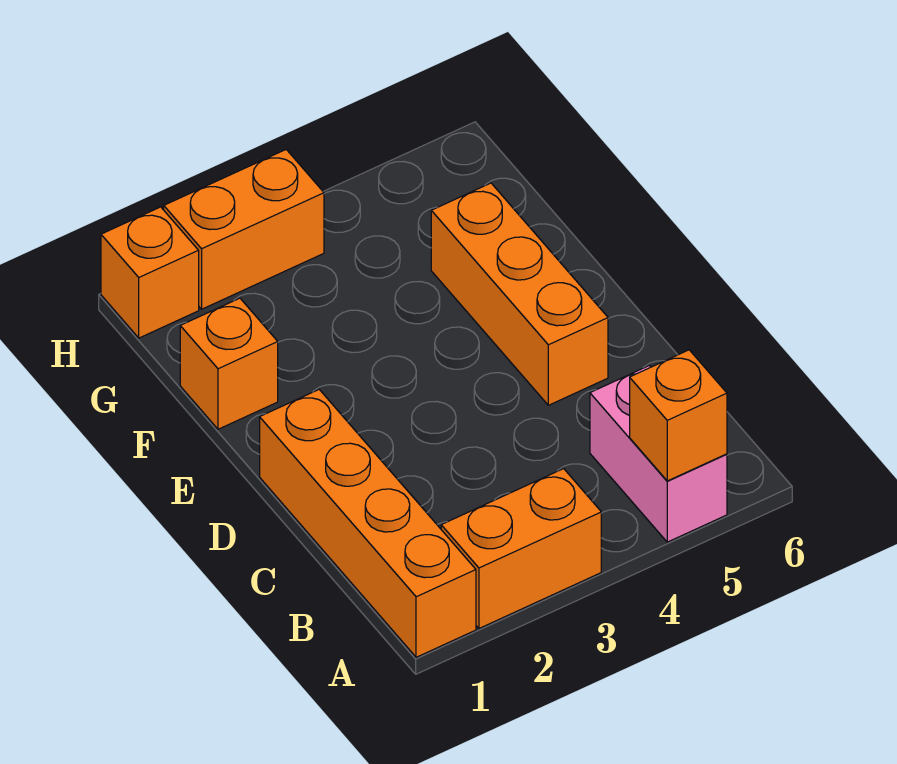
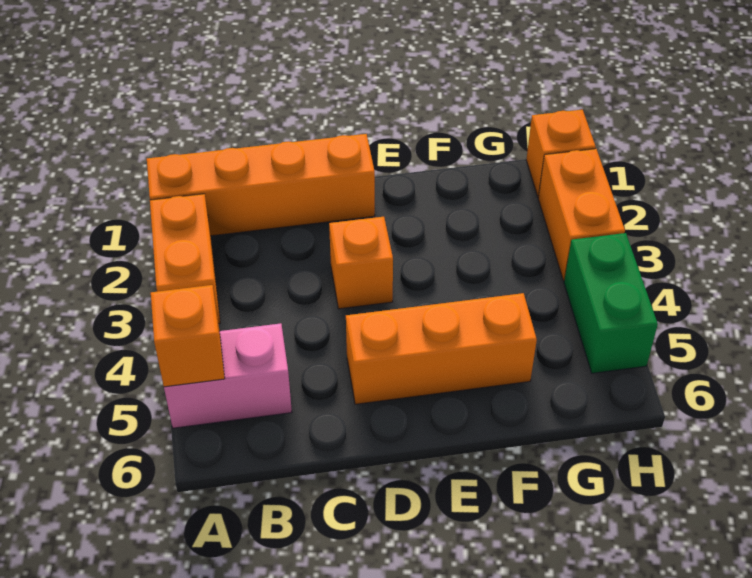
orange brick F1 level 1 -> orange brick D3 level 1
none -> green brick H4:H5 level 1

